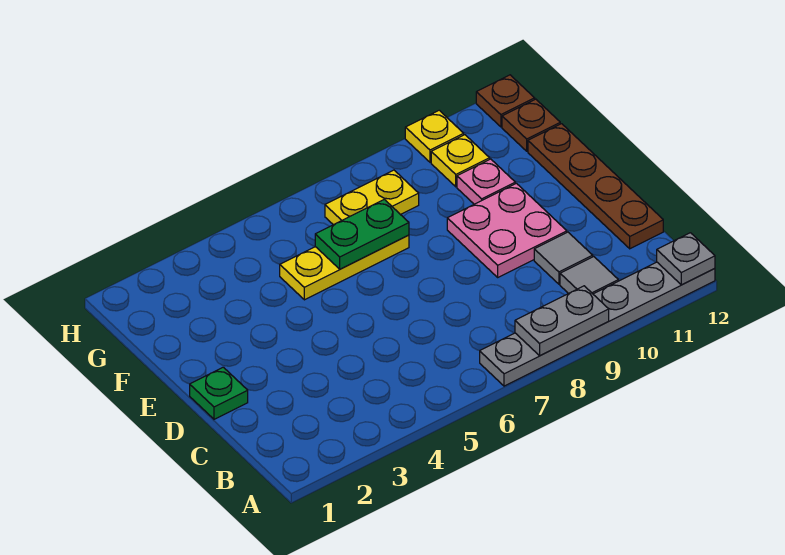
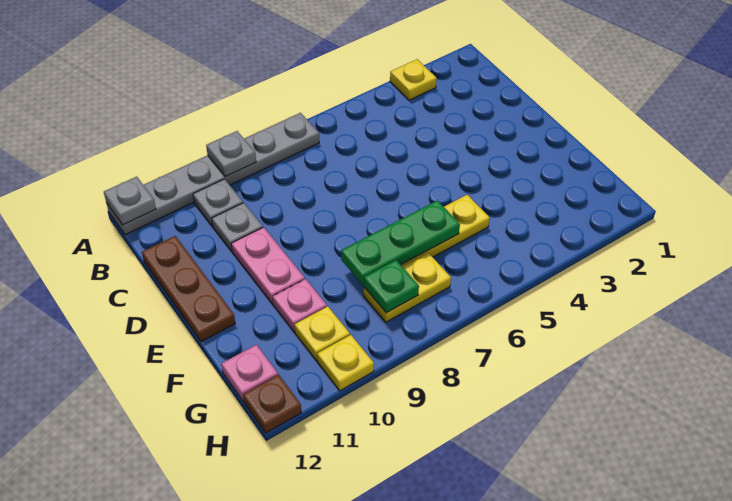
none -> yellow plate A3 level 1
grey plate A8:A9 level 2 -> grey plate A9 level 2
grey tile B10 level 1 -> grey plate B10 level 1
grey tile C10 level 1 -> grey plate C10 level 1
brown plate C12:F12 level 1 -> brown plate C12:E12 level 1
green plate D1 level 1 -> green plate G8 level 2
pink plate D9:E10 level 1 -> pink plate D10:E10 level 1
green plate F6:F7 level 2 -> green plate F6:F8 level 2
brown plate G12 level 1 -> pink plate G12 level 1

